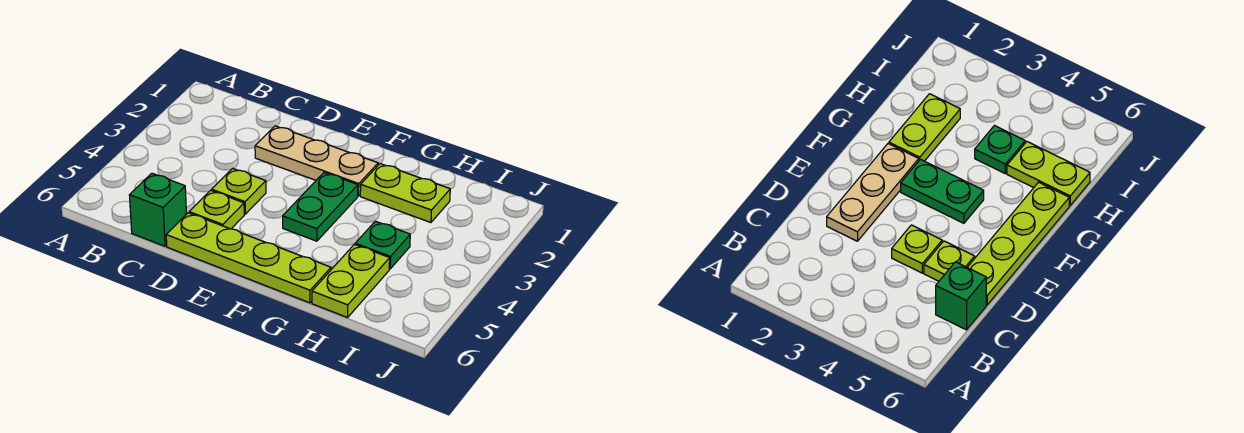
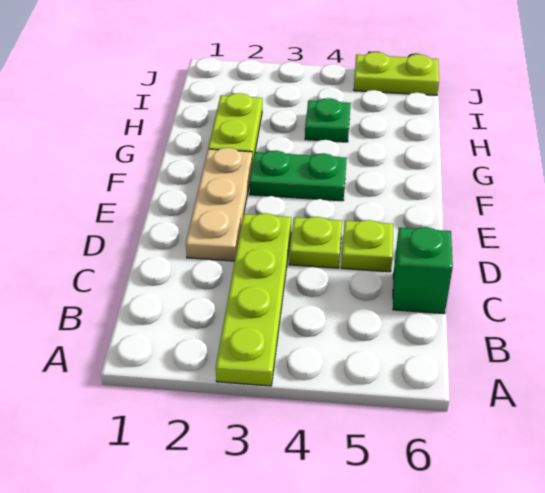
lime plate D6:G6 level 1 -> lime plate A3:D3 level 1
lime plate H5:H6 level 1 -> lime plate J5:J6 level 1

